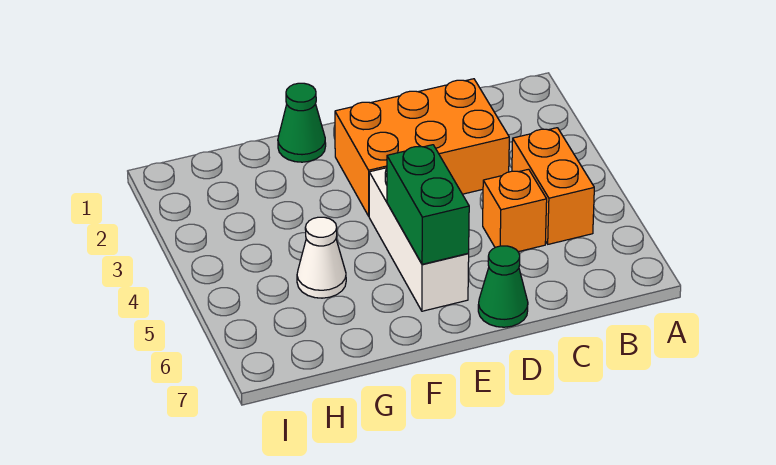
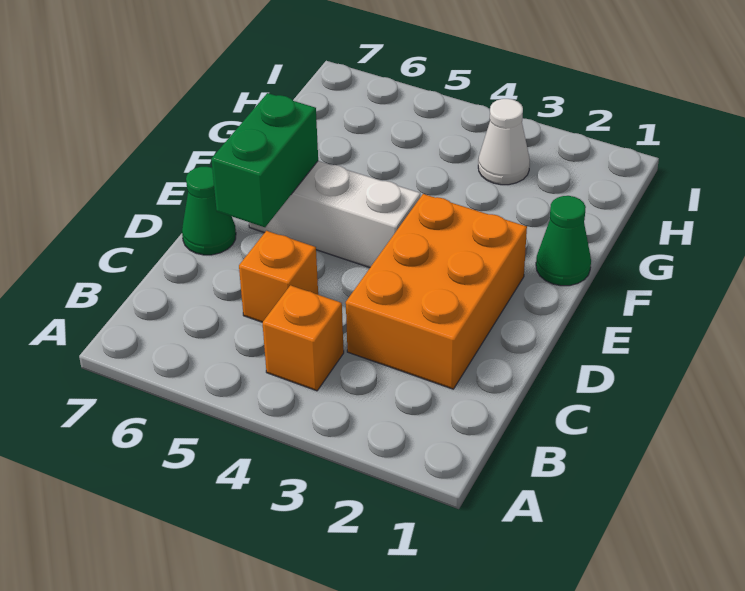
orange brick B4:B5 level 1 -> orange brick B4 level 1
green brick E5:E6 level 2 -> green brick D6:E6 level 2
white cone G5 level 1 -> white cone H3 level 1

